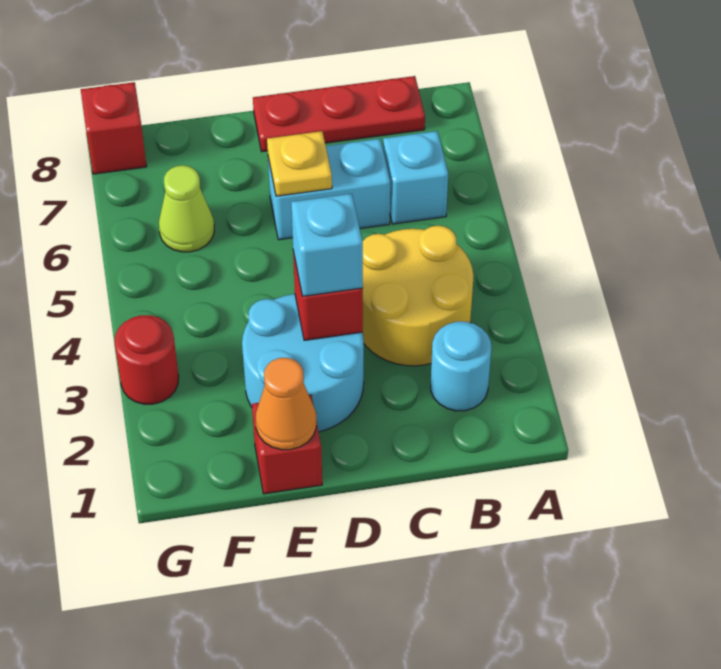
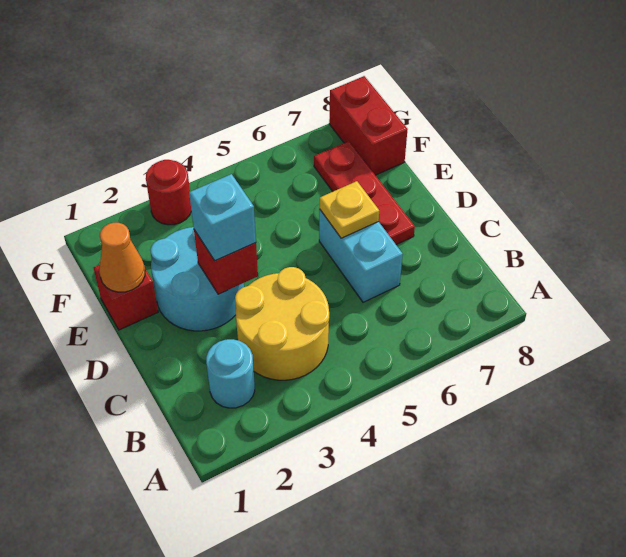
cyan brick B6 level 1 -> none
red plate B8:D8 level 1 -> red plate D7:F7 level 1
lime cone F6 level 1 -> none
red brick G8 level 1 -> red brick F8:G8 level 1

